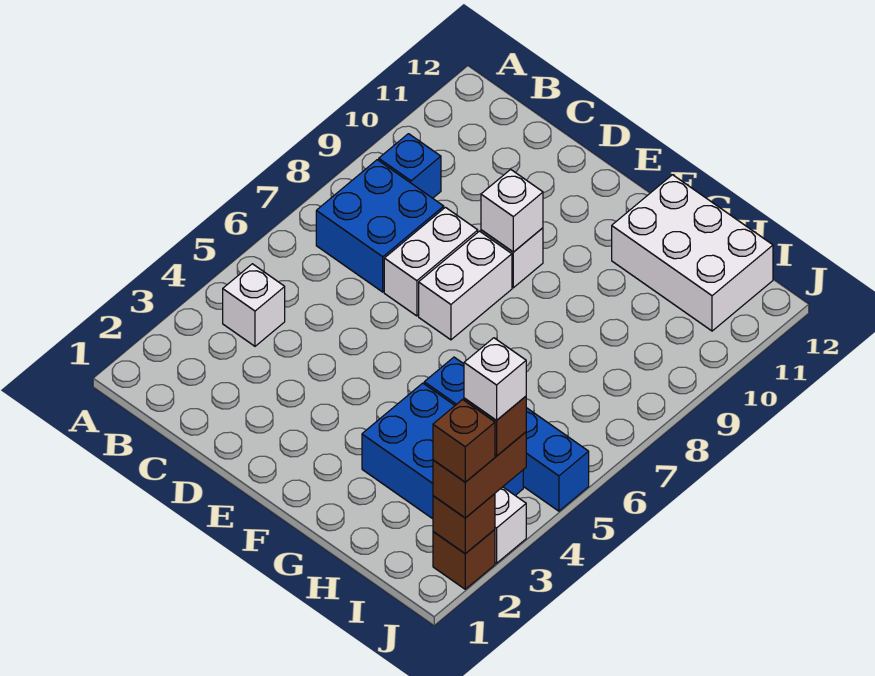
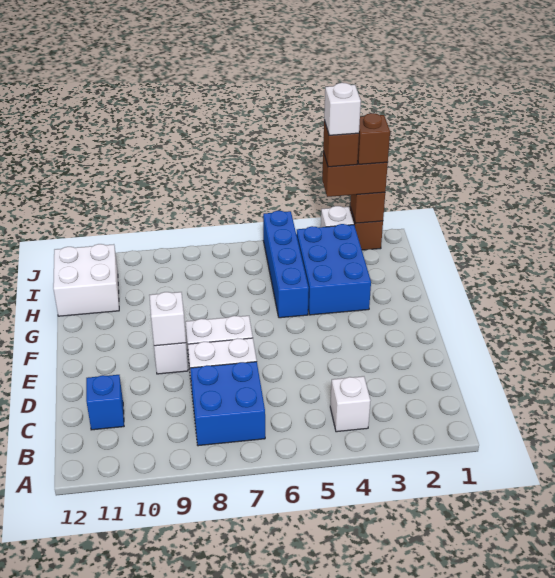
blue brick B9 level 1 -> blue brick C11 level 1
white brick G11:I12 level 1 -> white brick H11:I12 level 1

